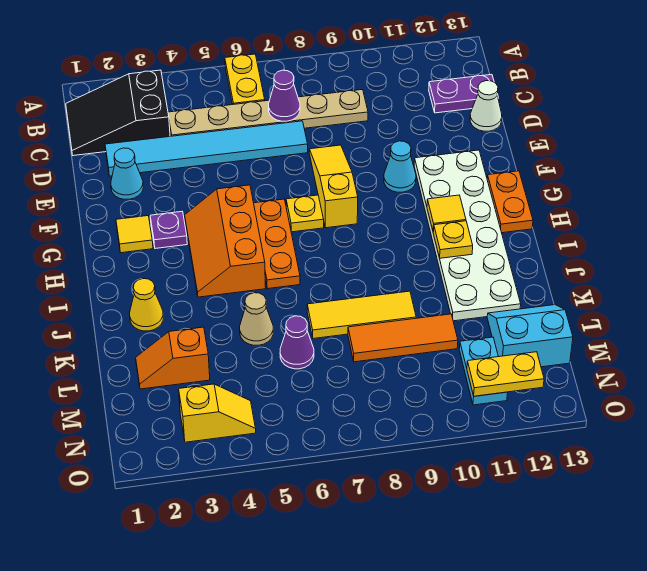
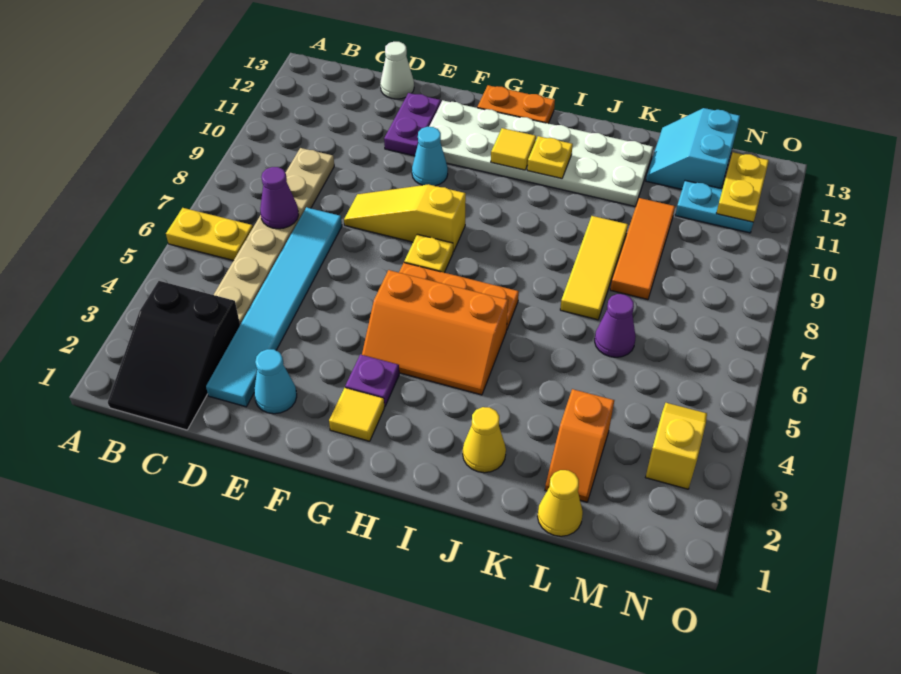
purple plate C12:C13 level 1 -> purple plate E11:E12 level 1
tan cone K5 level 1 -> none
none -> yellow cone L1 level 1

